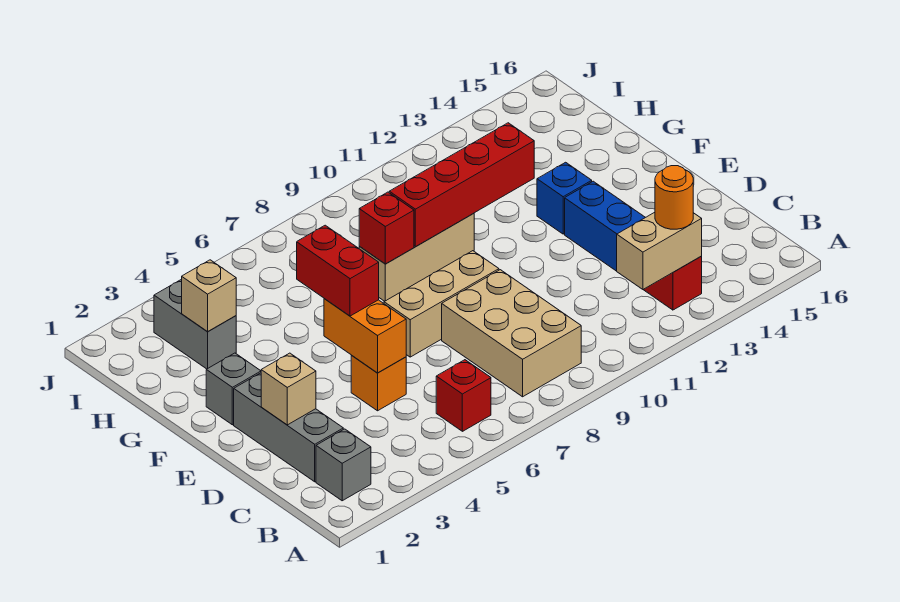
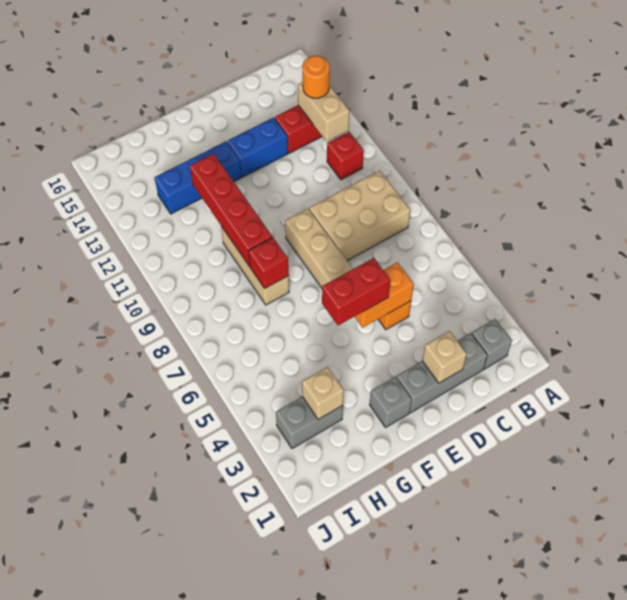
red brick B6 level 1 -> red brick B11 level 1
blue brick F13 level 1 -> blue brick F13:H13 level 1

